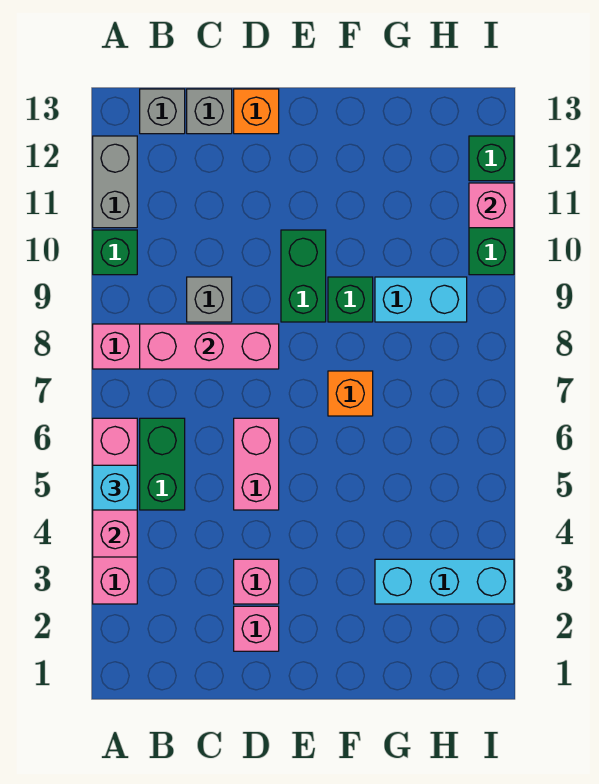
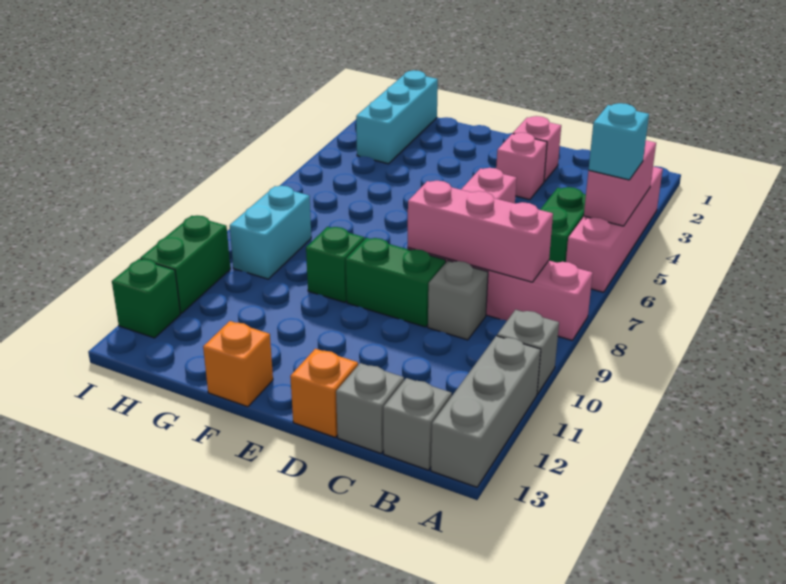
green brick A10 level 1 -> grey brick A10 level 1
grey brick A11:A12 level 1 -> grey brick A11:A13 level 1
green brick E9:E10 level 1 -> green brick D9:E9 level 1
orange brick F7 level 1 -> orange brick F13 level 1
cyan brick G3:I3 level 1 -> cyan brick H1:H3 level 1
cyan brick G9:H9 level 1 -> cyan brick H8:H9 level 1
pink brick I11 level 2 -> none

